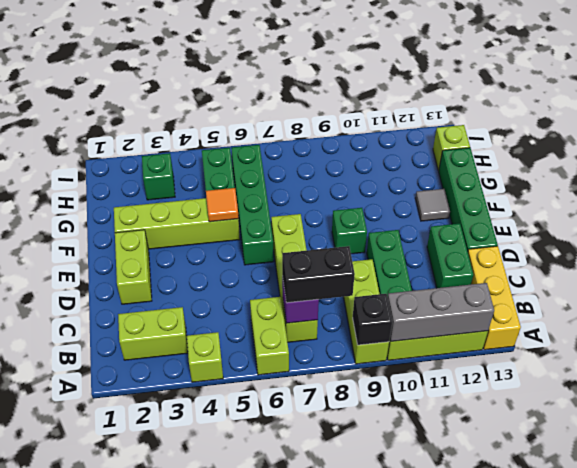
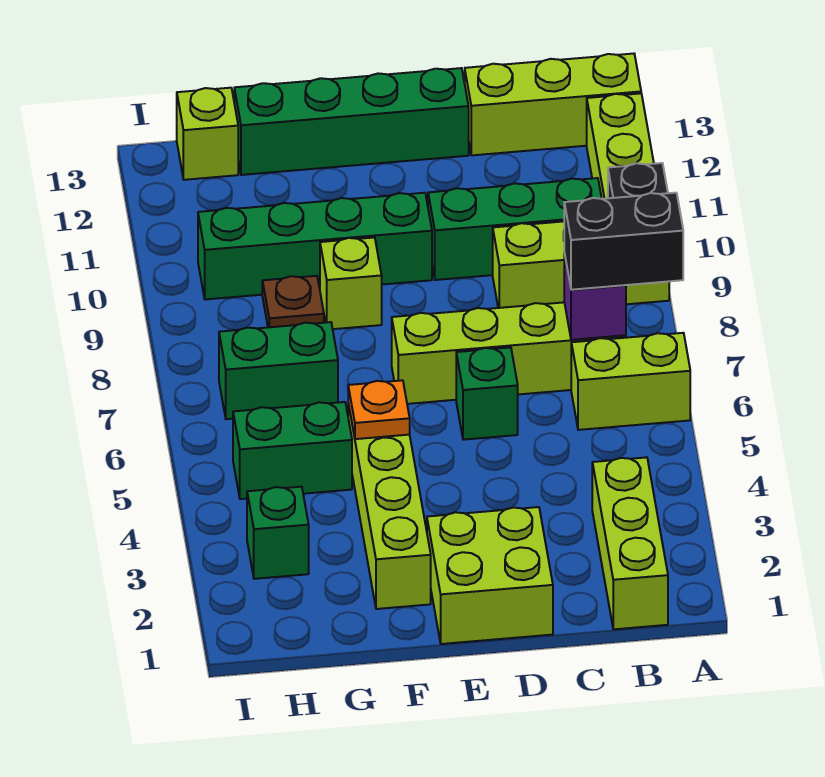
lime brick A4 level 1 -> lime brick F9 level 1
grey brick A10:A12 level 2 -> none
yellow brick A13:C13 level 1 -> lime brick A13:C13 level 1
lime brick B2:B3 level 1 -> lime brick B1:B3 level 1
black brick B7:B8 level 3 -> black brick A7:B7 level 3
green brick C12:D12 level 1 -> green brick G7:H7 level 1
lime brick D2:E2 level 1 -> lime brick D1:E2 level 1
green brick E6:H6 level 1 -> green brick E10:H10 level 1
green brick E9 level 1 -> green brick D6 level 1
orange tile F5 level 2 -> orange plate F5 level 2
grey tile F12 level 1 -> none
none -> brown plate G9 level 1

